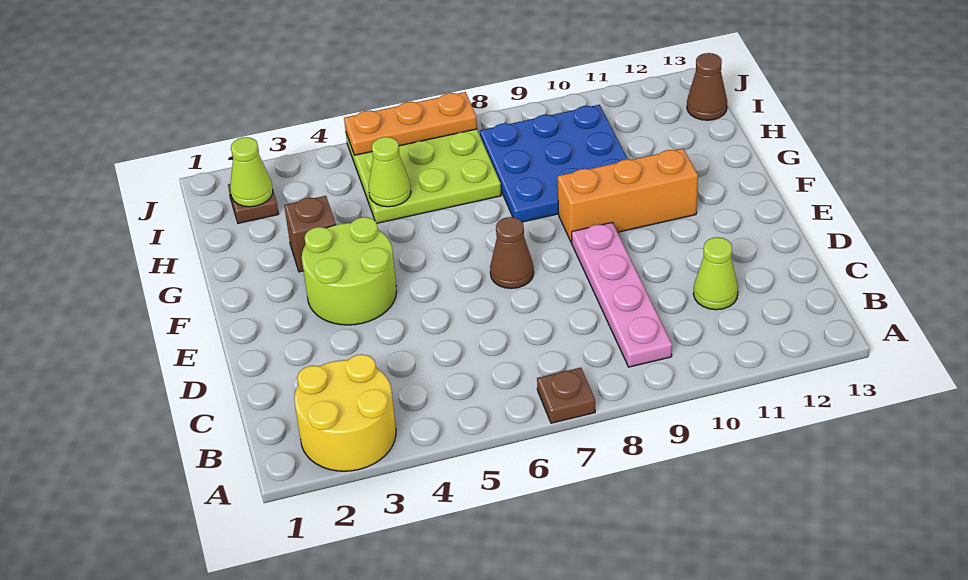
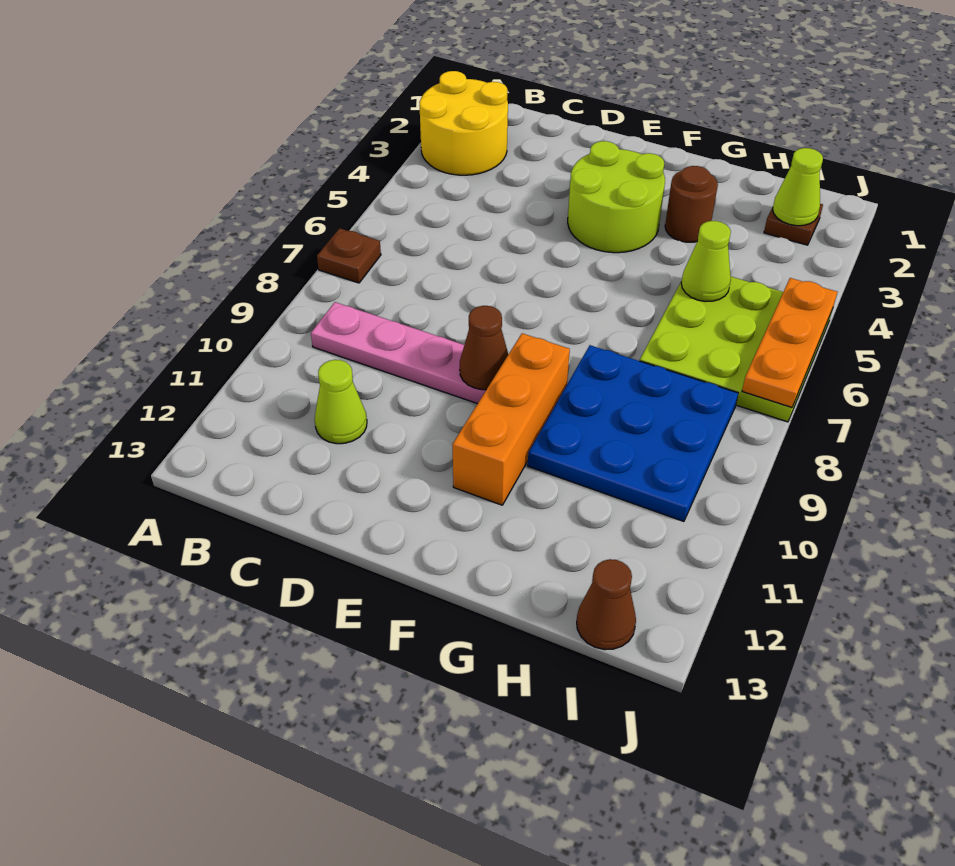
brown cone E7 level 1 -> brown cone E9 level 2
brown brick G3 level 1 -> brown round brick G3 level 1

